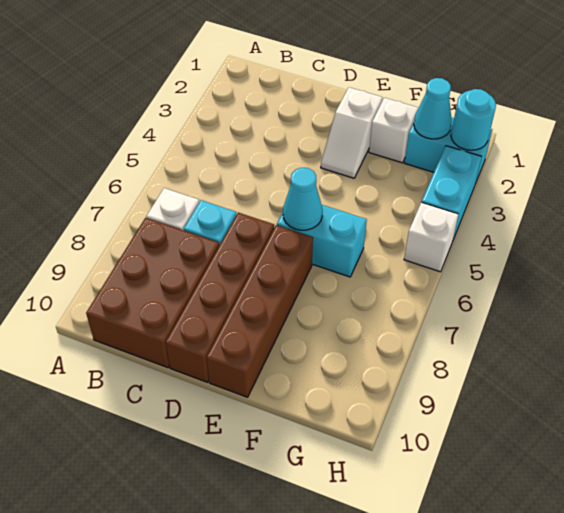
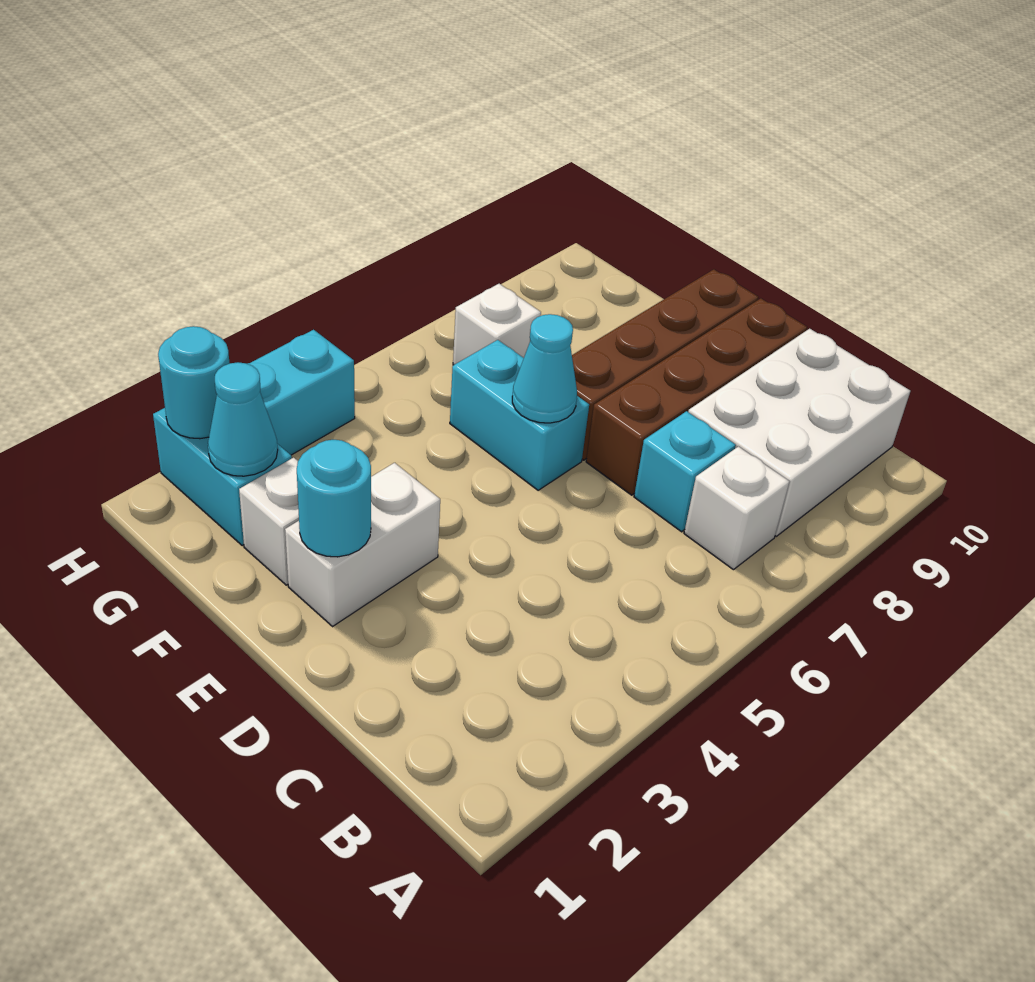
brown brick B8:C10 level 1 -> white brick B8:C10 level 1
white slope E2:E3 level 1 top 2 -> white brick E2:E3 level 1
none -> cyan round brick E2 level 2
white brick H5 level 1 -> white brick G7 level 1

